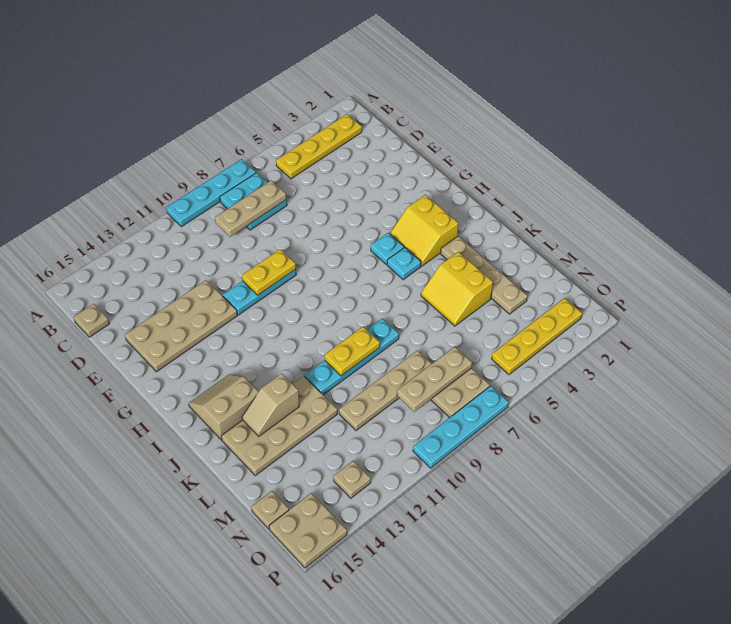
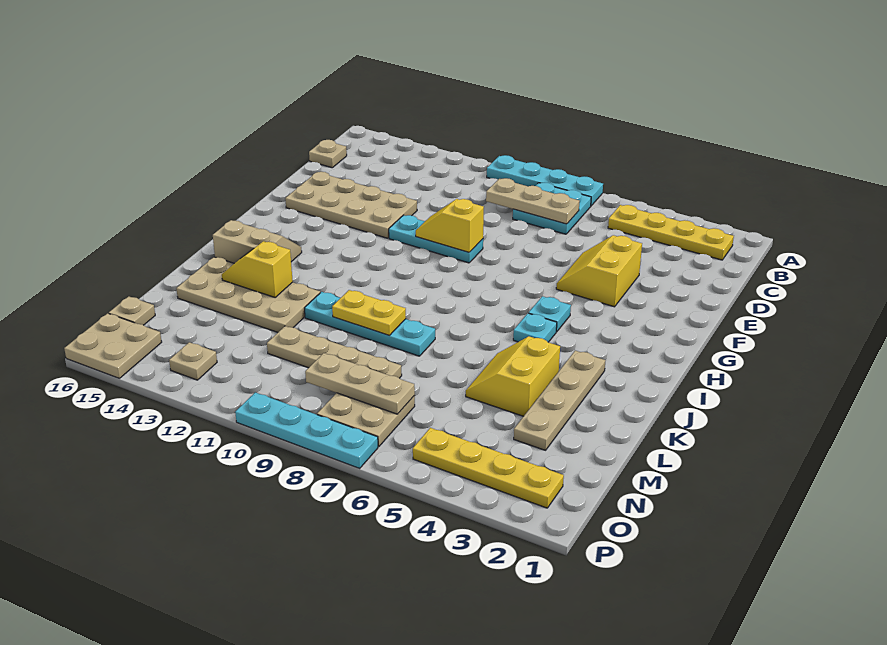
yellow plate F9:F10 level 2 -> yellow slope F9:F10 level 2 top 9
yellow slope H3:I4 level 1 top 3 -> yellow slope E4:F5 level 1 top 4
tan slope K13:K14 level 2 top 13 -> yellow slope K13:K14 level 2 top 13

